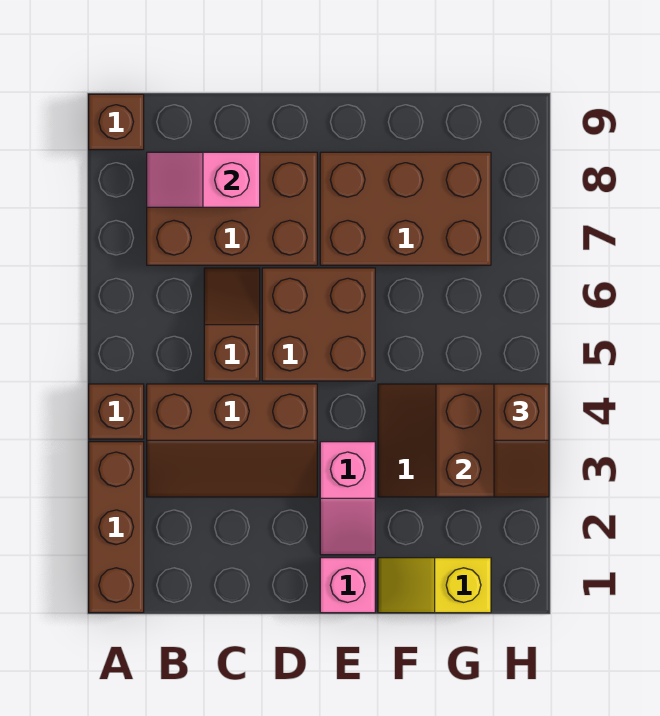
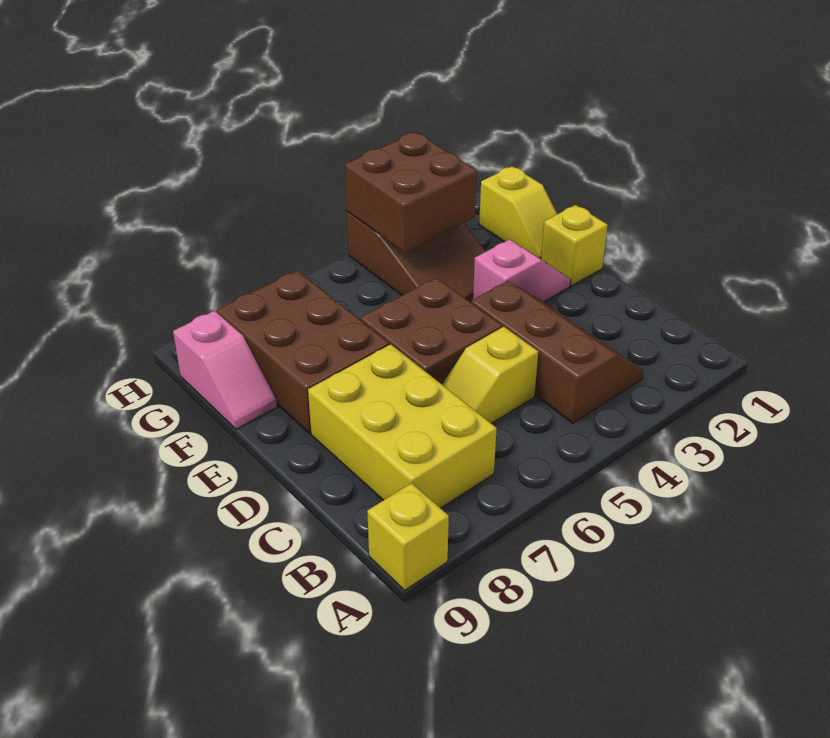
brown brick A1:A3 level 1 -> none
brown brick A4 level 1 -> none
brown brick A9 level 1 -> yellow brick A9 level 1
brown brick B7:D8 level 1 -> yellow brick B7:D8 level 1
pink slope B8:C8 level 2 top C -> pink slope F9:G9 level 1 top G
brown slope C5:C6 level 1 top 5 -> yellow slope C5:C6 level 1 top 5
pink brick E1 level 1 -> yellow brick E1 level 1
brown slope H3:H4 level 3 top 4 -> none

